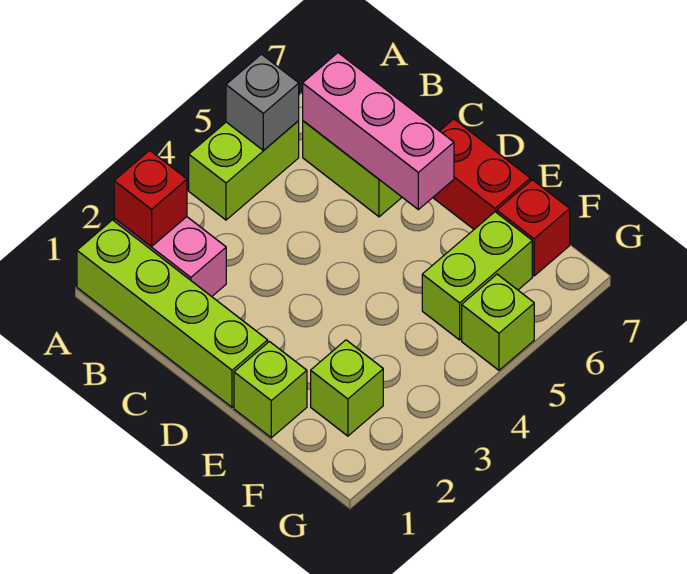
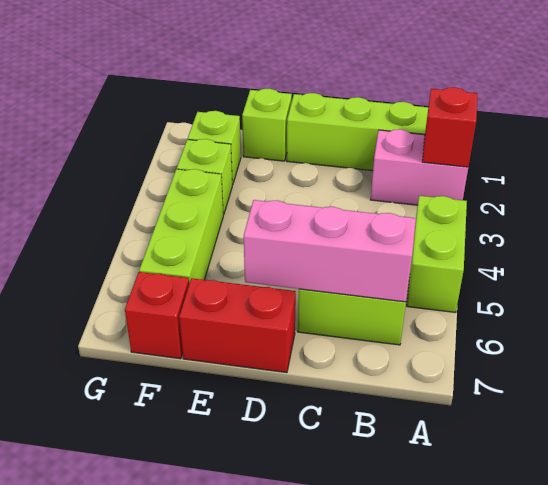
grey brick A5 level 2 -> none
lime brick F5:F6 level 1 -> lime brick F4:F6 level 1
lime brick G5 level 1 -> lime brick F3 level 1

